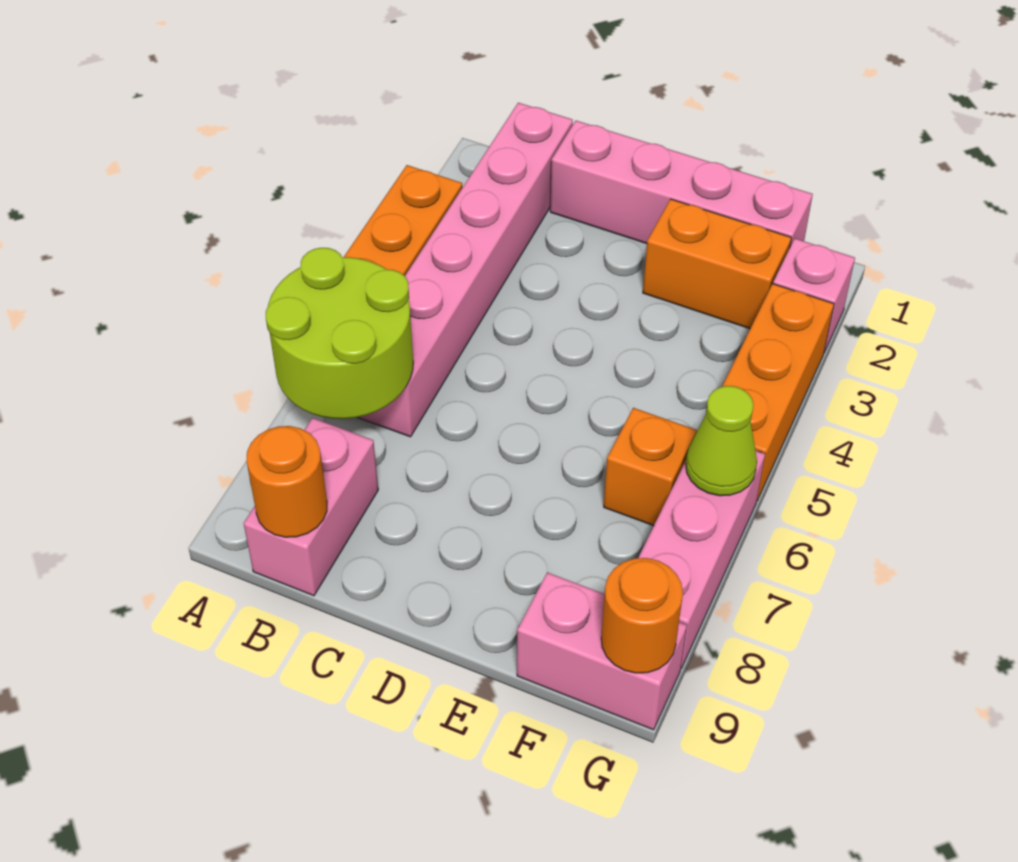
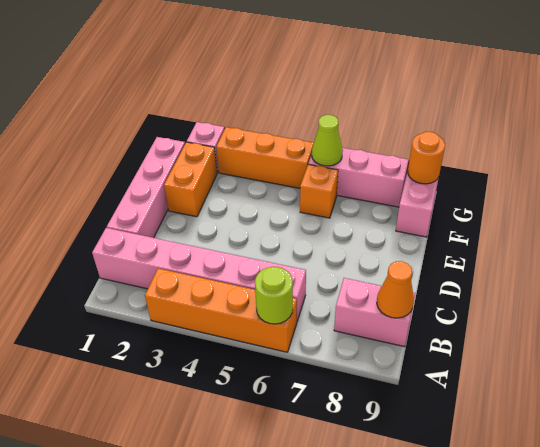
lime round brick A6:B7 level 2 -> lime round brick A6 level 2
orange round brick B9 level 2 -> orange cone B9 level 2

